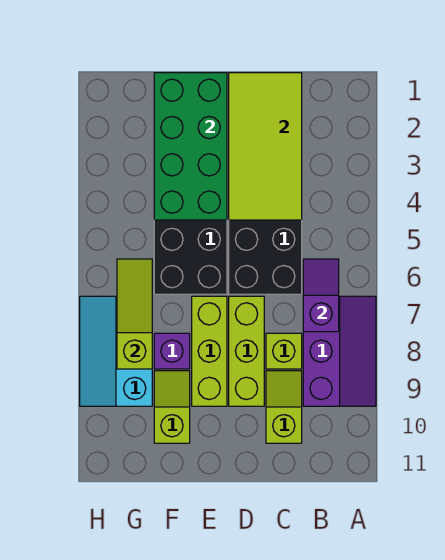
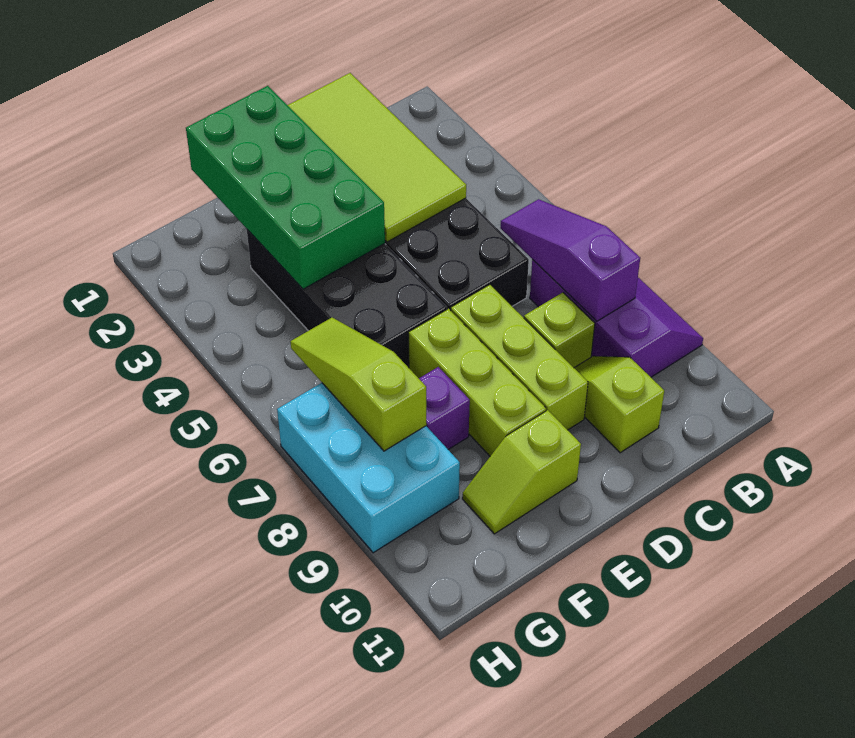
purple slope B6:B7 level 2 top 7 -> purple slope B6:B8 level 2 top 8
lime slope F9:F10 level 1 top 10 -> lime slope E10:F10 level 1 top E
cyan slope G7:H9 level 1 top G -> cyan brick G7:H9 level 1

